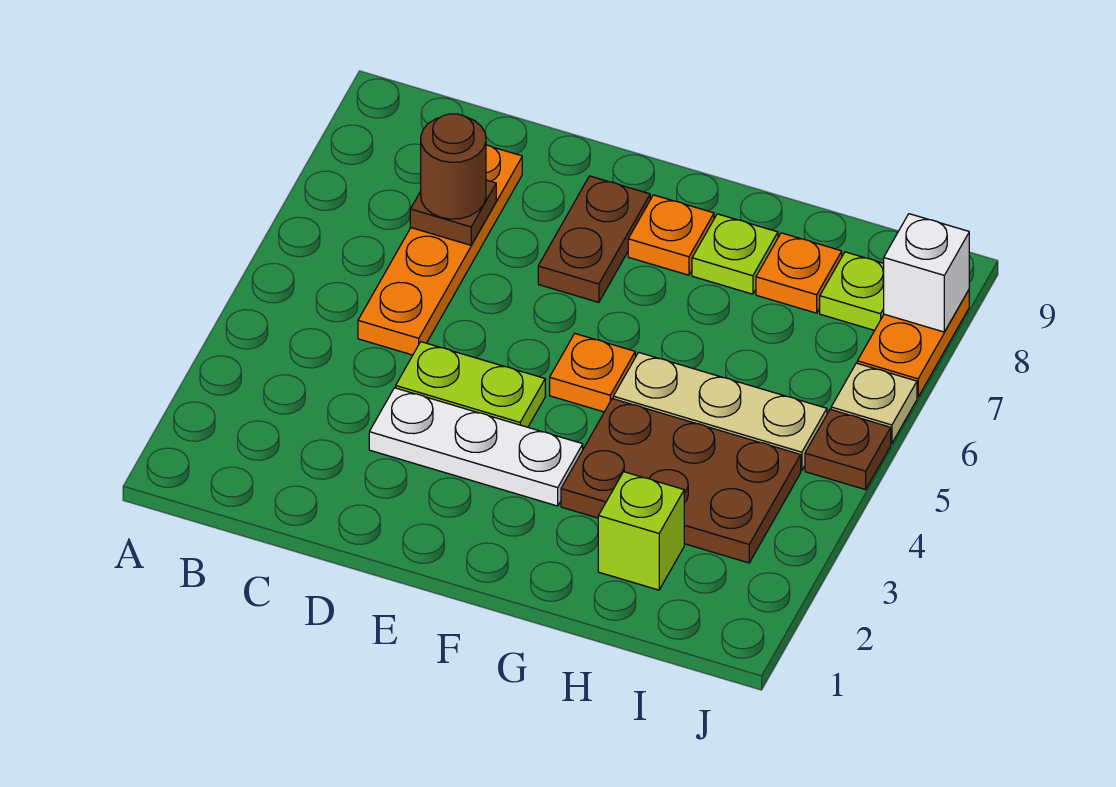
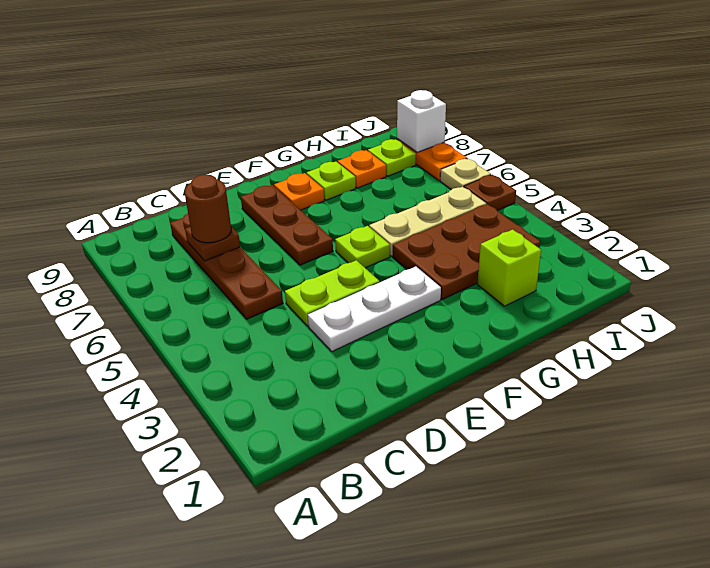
orange plate C5:C8 level 1 -> brown plate C5:C8 level 1
brown plate E7:E8 level 1 -> brown plate E6:E8 level 1
orange plate F5 level 1 -> lime plate F5 level 1

